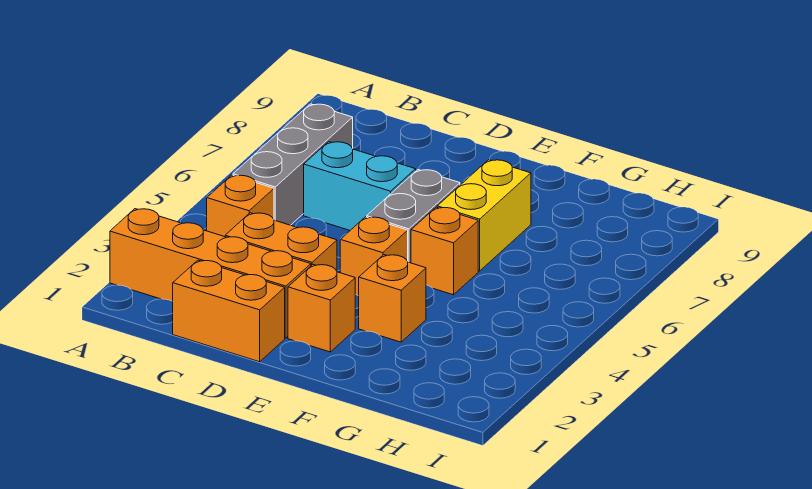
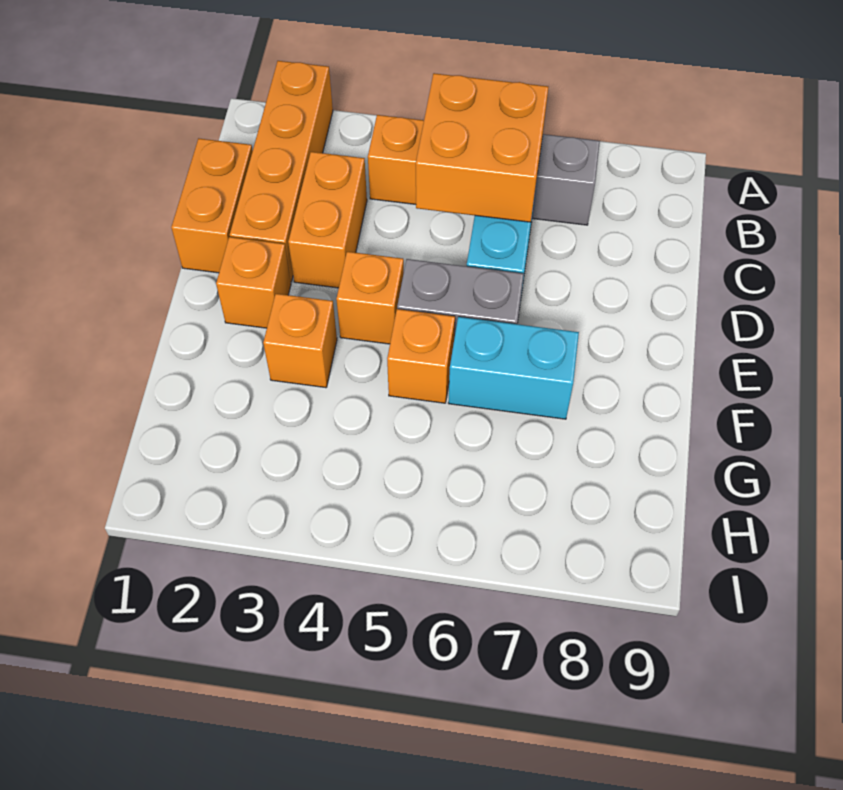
none -> orange brick B5:C6 level 2
yellow brick F6:F7 level 1 -> cyan brick F6:F7 level 1

